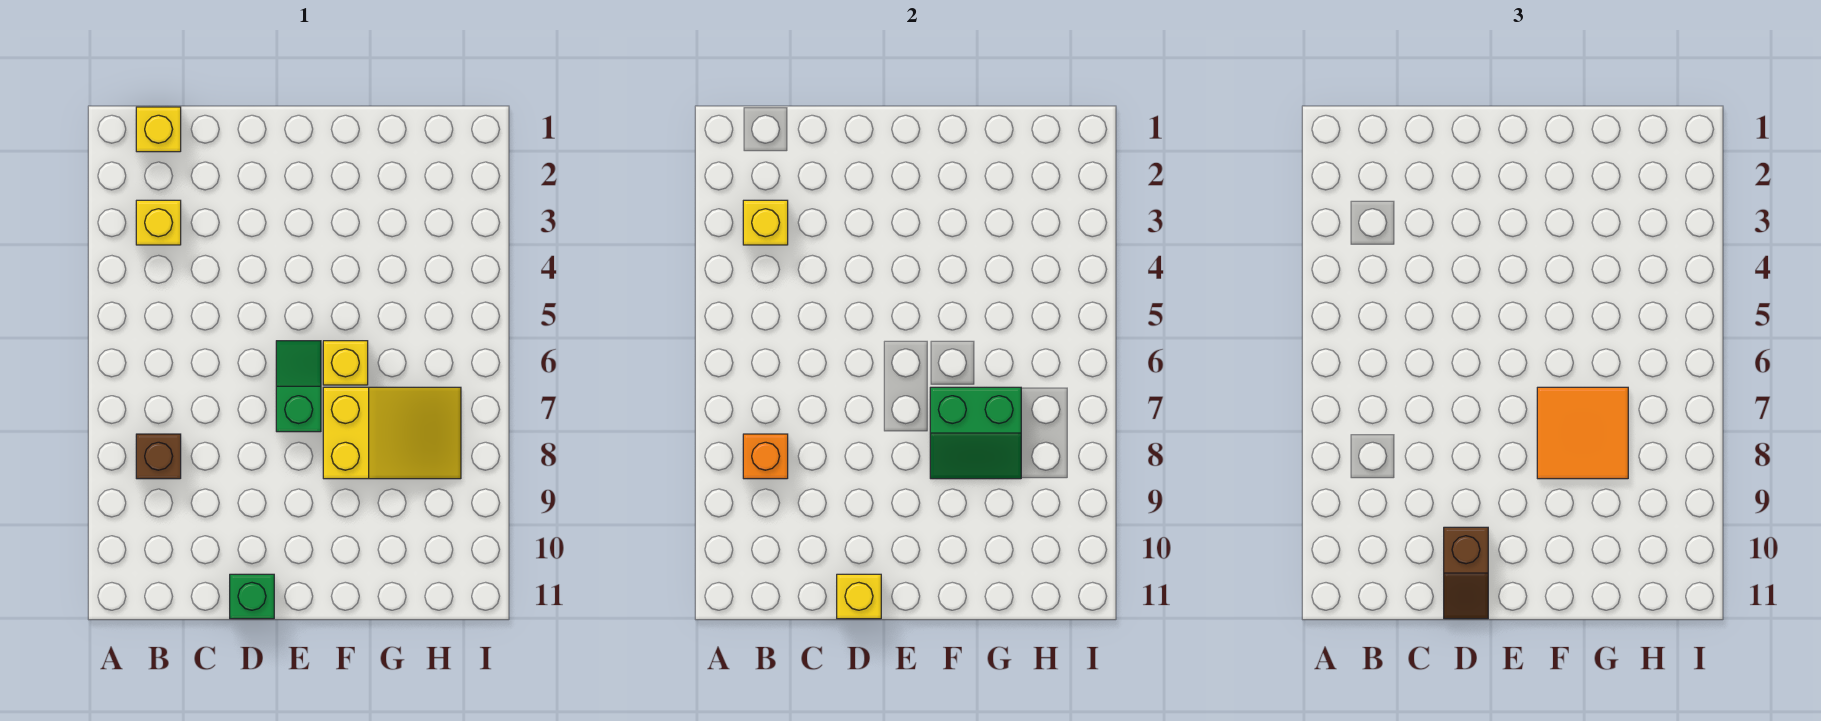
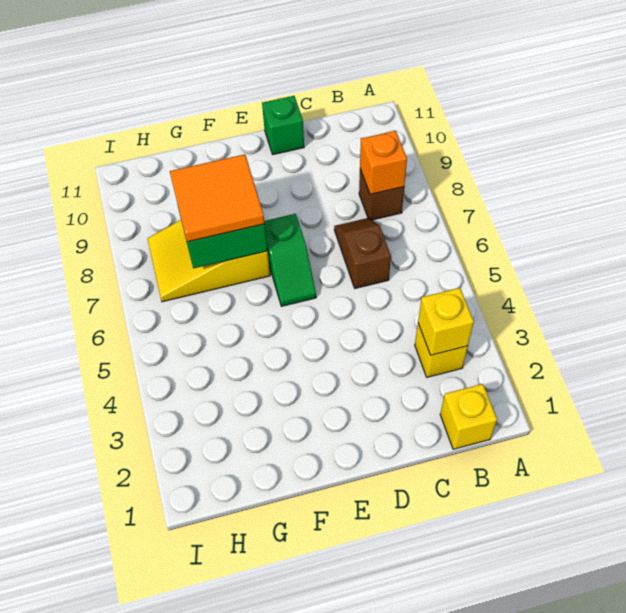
brown slope D10:D11 level 3 top 10 -> brown slope C6:C7 level 1 top 6
yellow brick D11 level 2 -> none
yellow brick F6 level 1 -> none

